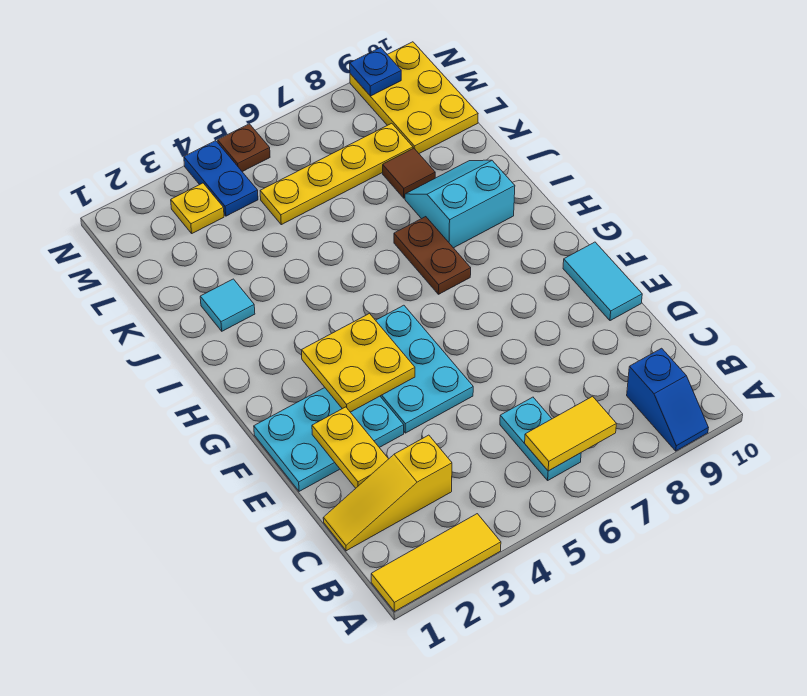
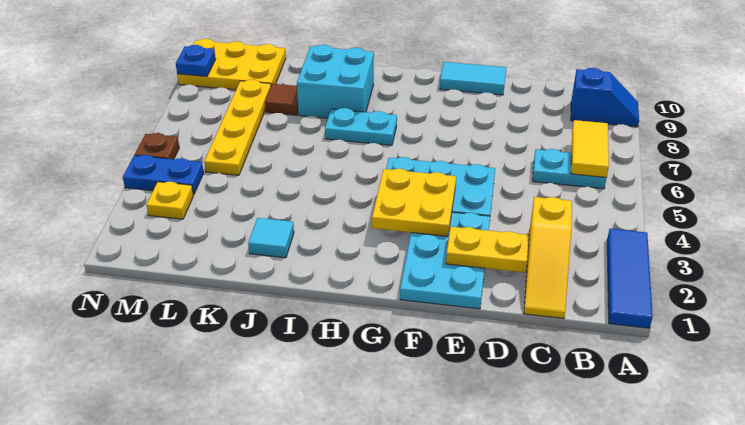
yellow tile A1:A3 level 1 -> blue tile A1:A3 level 1
brown plate H7:I7 level 1 -> cyan plate H7:I7 level 1
cyan slope I8:J9 level 1 top I -> cyan brick I8:J9 level 1

